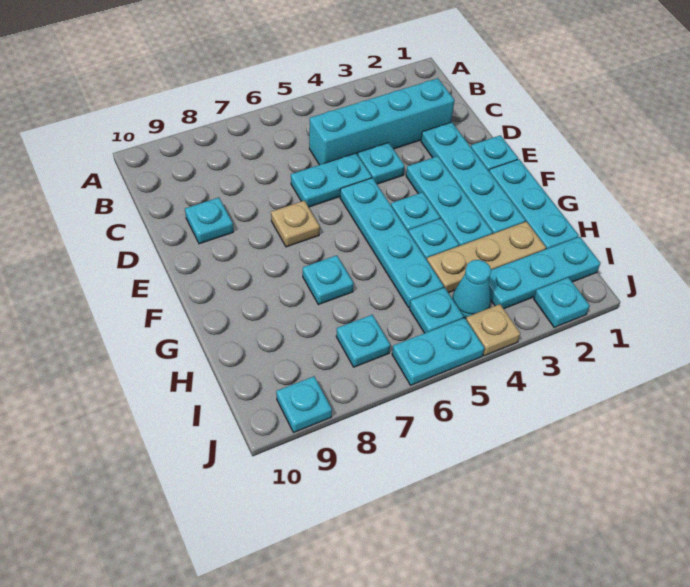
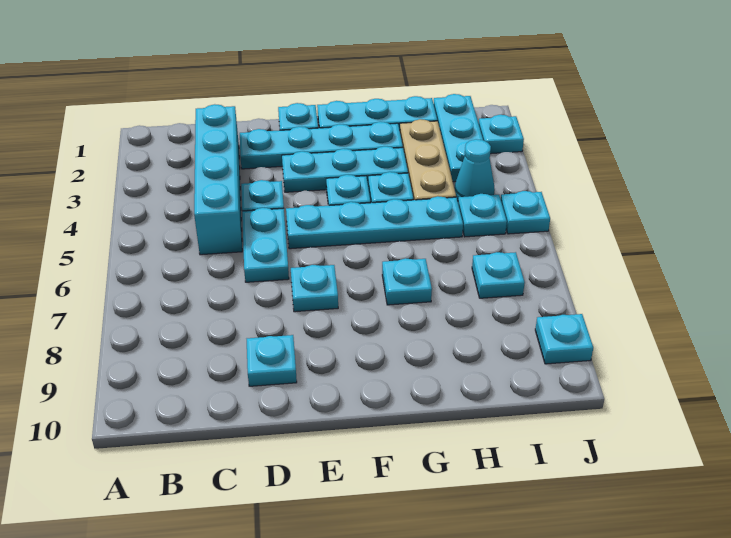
tan plate E7 level 1 -> cyan plate E7 level 1
tan plate J4 level 1 -> none
cyan plate J5:J6 level 1 -> cyan plate J5 level 1

